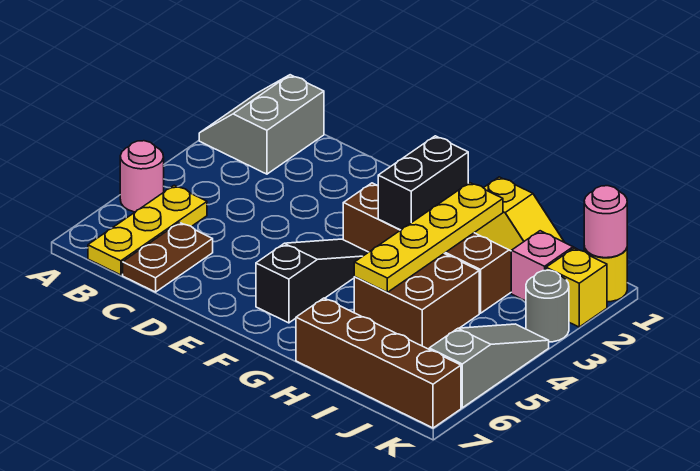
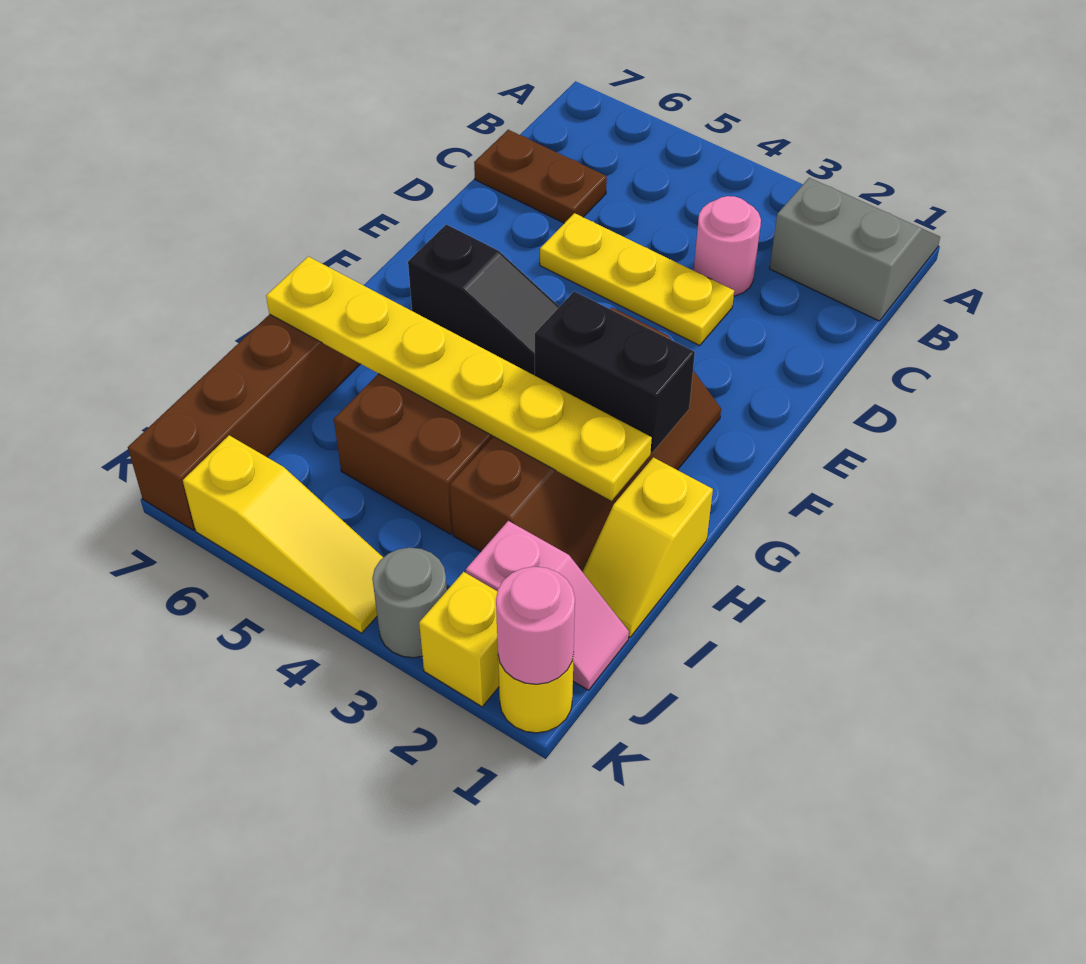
pink round brick A5 level 1 -> pink round brick C3 level 1
yellow plate B5:B7 level 1 -> yellow plate D3:D5 level 1
yellow plate H2:H5 level 2 -> yellow plate H2:H7 level 2
grey slope K4:K6 level 1 top 6 -> yellow slope K4:K6 level 1 top 6

